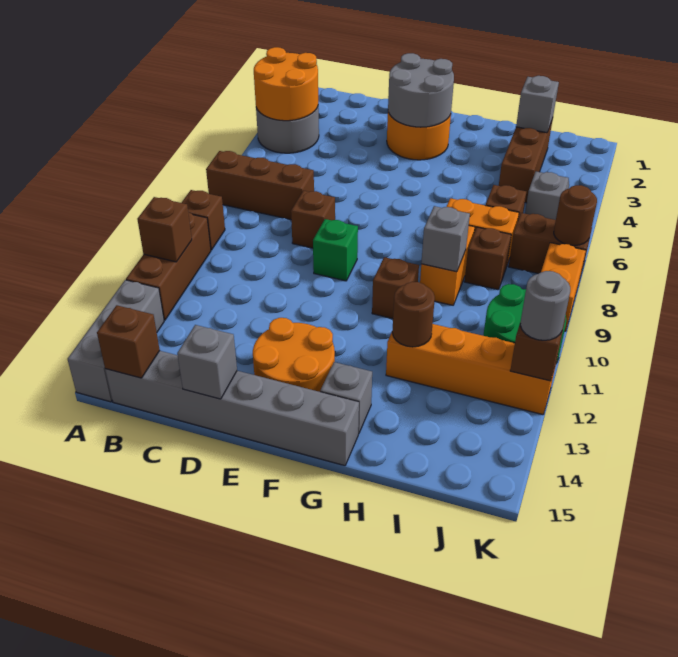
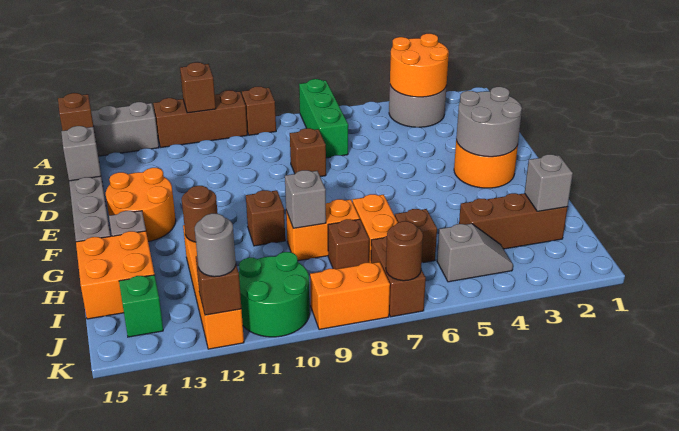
brown brick A7:C7 level 1 -> green brick A7:C7 level 1
green brick E9 level 1 -> green brick J14 level 1
none -> orange brick H14:I15 level 1

